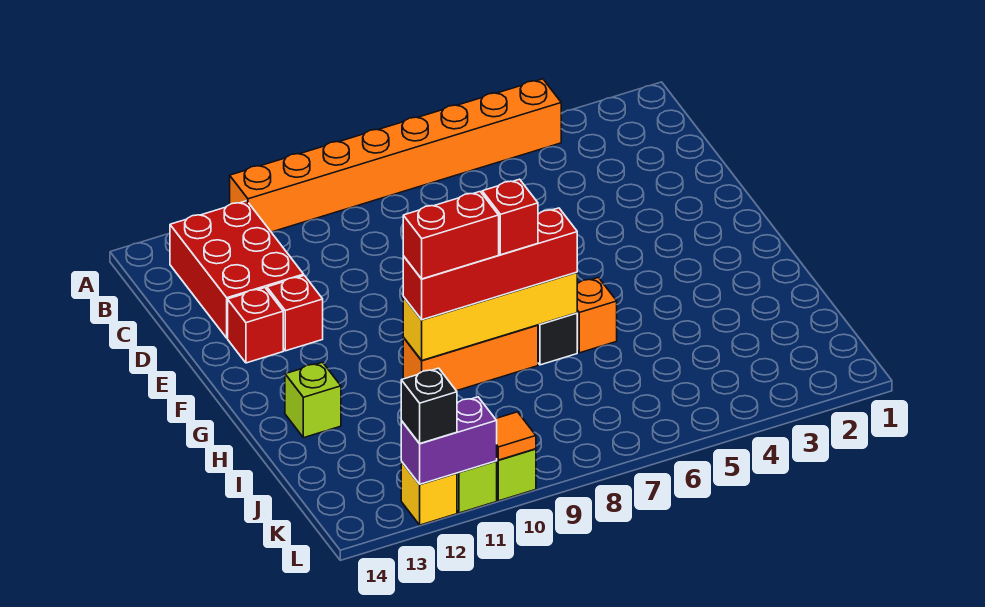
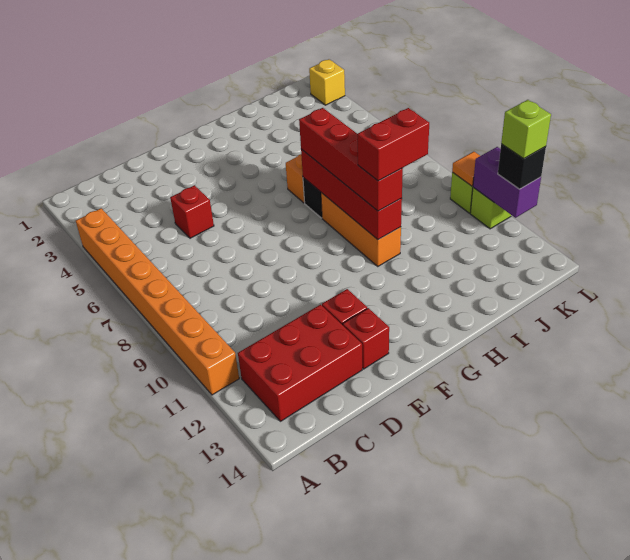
yellow brick H7:H10 level 2 -> red brick H7:H10 level 2
red brick H8 level 4 -> red brick D5 level 1
red brick H9:H10 level 4 -> red brick H10:I10 level 4
lime brick H13 level 1 -> lime brick L12 level 4
yellow brick L12 level 1 -> yellow brick L2 level 1

